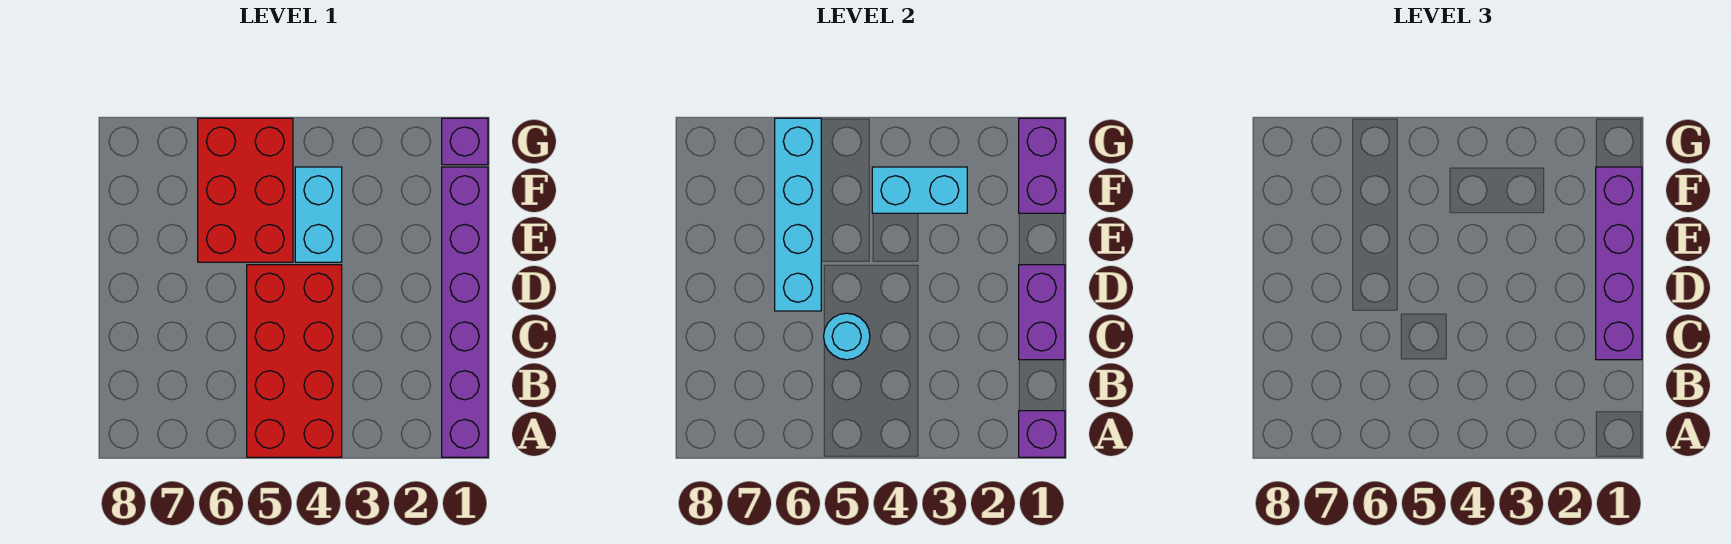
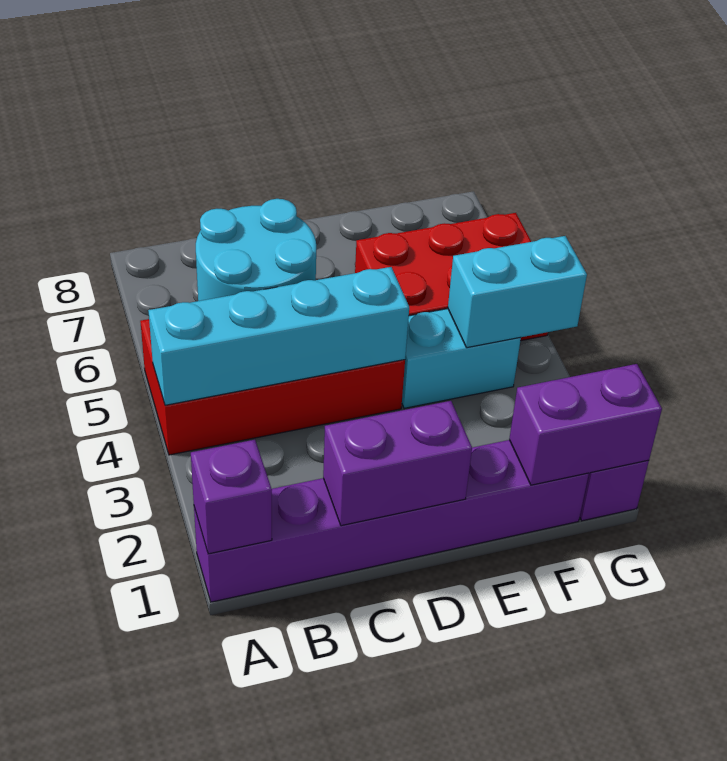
purple brick C1:F1 level 3 -> none
cyan round brick C5 level 2 -> cyan round brick B5:C6 level 2
cyan brick D6:G6 level 2 -> cyan brick A4:D4 level 2
cyan brick F3:F4 level 2 -> cyan brick F4:G4 level 2

